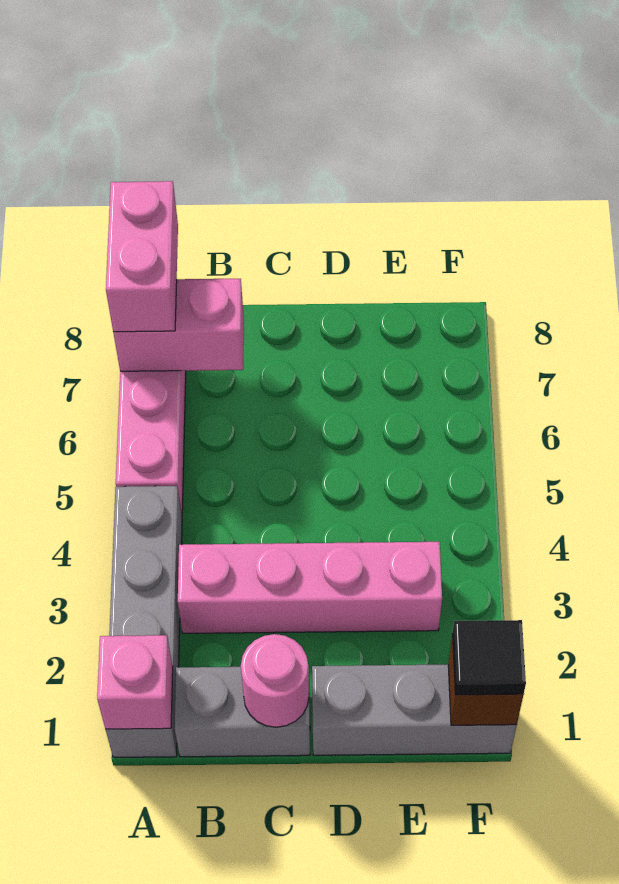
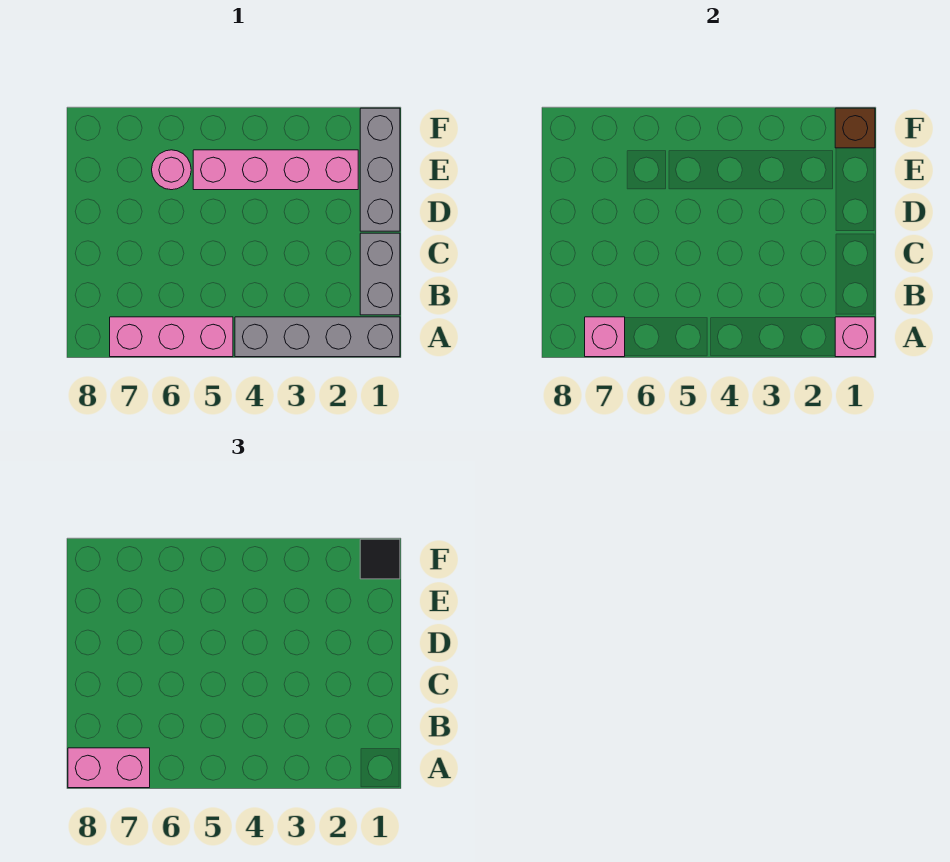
pink brick A7:B7 level 2 -> pink brick A7 level 2
pink brick B3:E3 level 1 -> pink brick E2:E5 level 1
pink round brick C1 level 2 -> pink round brick E6 level 1

